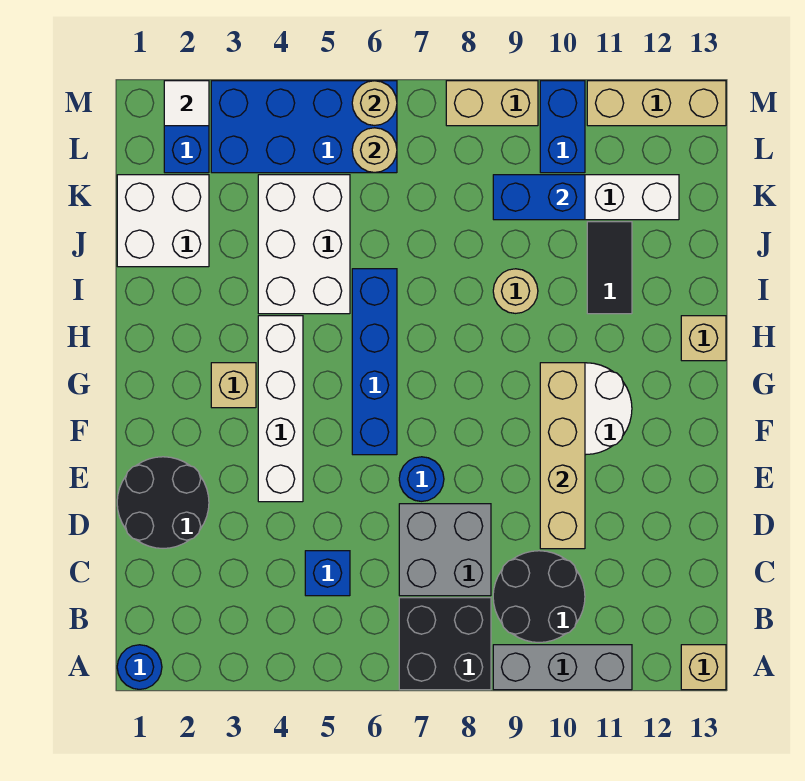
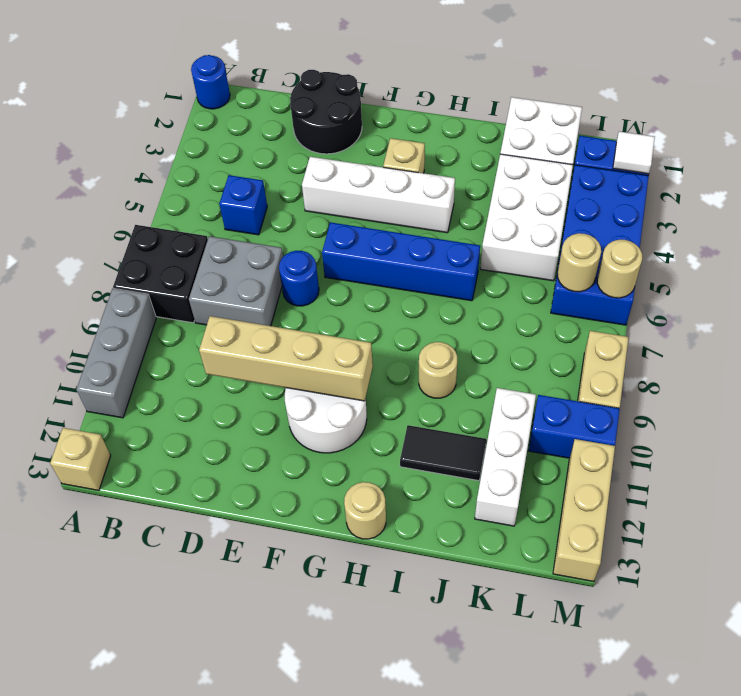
black round brick B9:C10 level 1 -> none
tan brick H13 level 1 -> tan round brick H13 level 1
white brick I4:K5 level 1 -> white brick J3:K5 level 1
blue brick K9:K10 level 2 -> none

